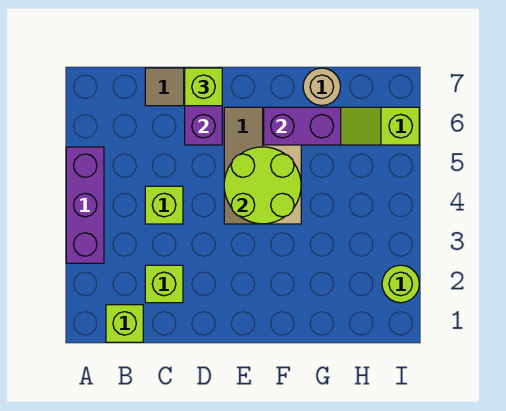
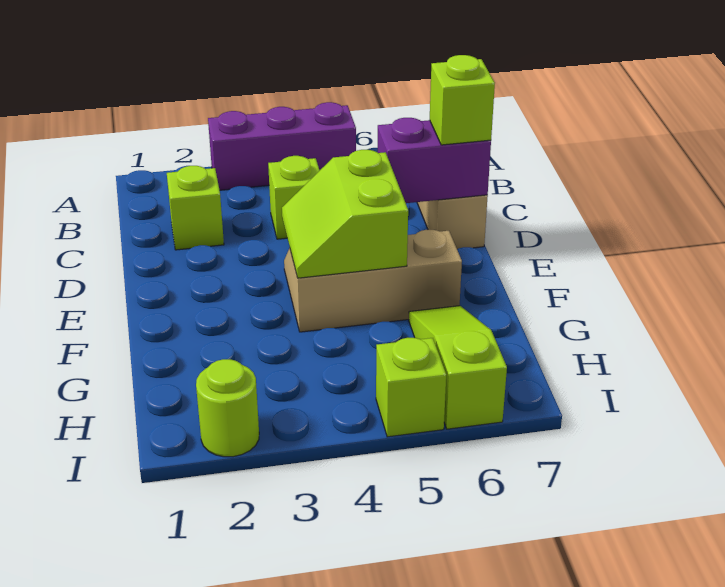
lime brick B1 level 1 -> lime brick I5 level 1
lime round brick E4:F5 level 2 -> lime slope E4:F5 level 2 top 5
purple brick F6:G6 level 2 -> none
tan round brick G7 level 1 -> none

